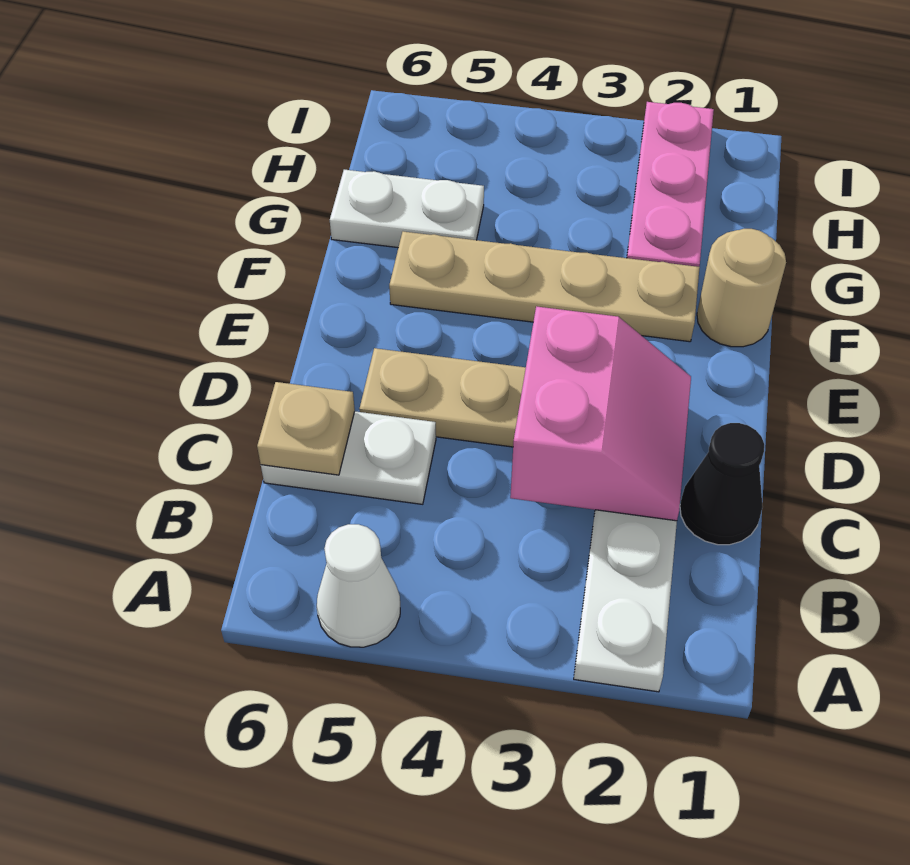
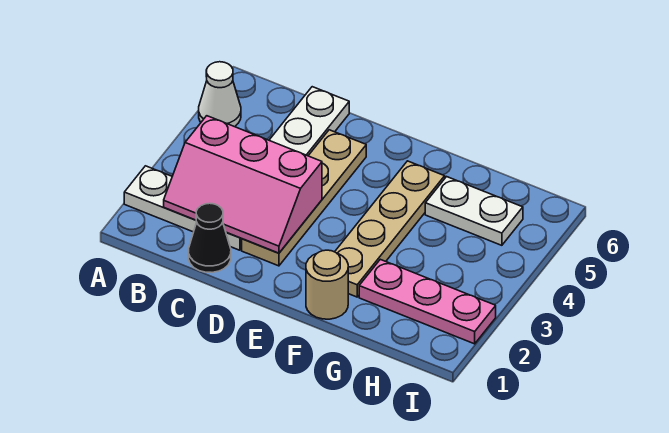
pink slope C2:D3 level 2 top 3 -> pink slope B2:D3 level 2 top 3
tan plate C6 level 2 -> none
white plate G5:G6 level 1 -> white plate G5:H5 level 1

